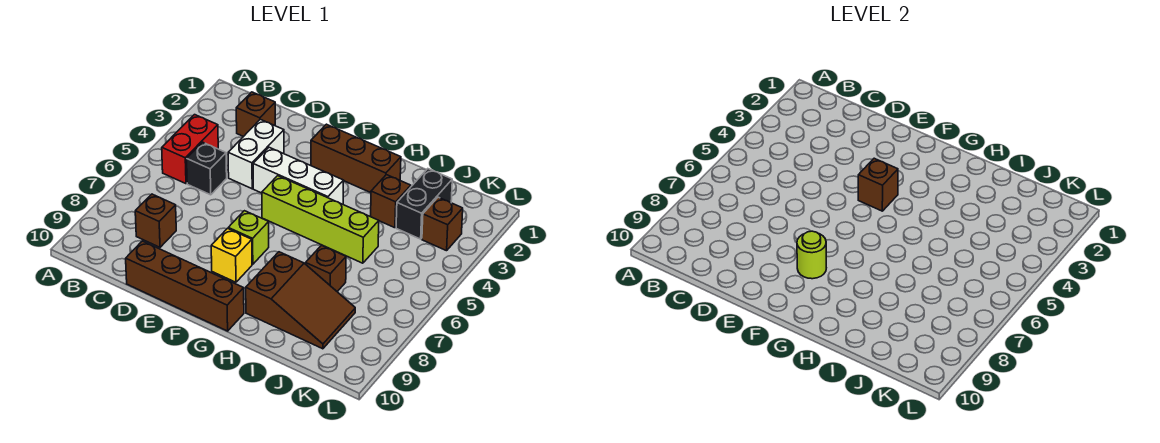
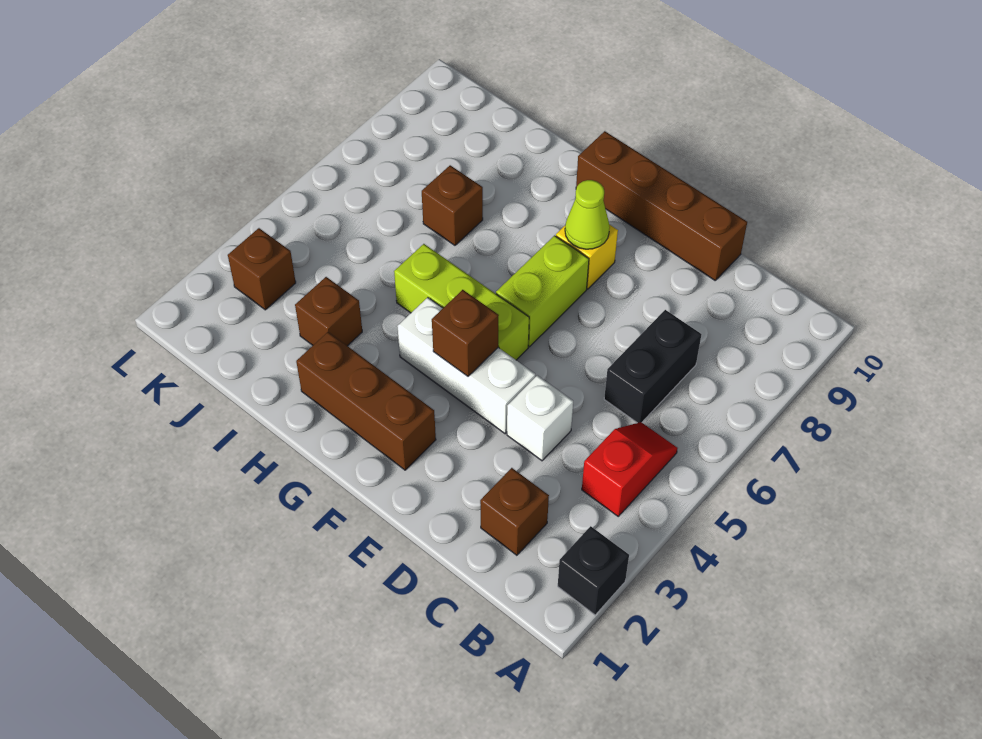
red brick B4:B5 level 1 -> red slope B4:B5 level 1 top 4
black brick C5 level 1 -> black brick A2 level 1
brown brick C8 level 1 -> none
white brick D3:D4 level 1 -> white brick D4 level 1
lime brick F5:I5 level 1 -> lime brick F5:H5 level 1
lime brick F7 level 1 -> lime brick F6:F7 level 1
lime round brick F8 level 2 -> lime cone F8 level 2
brown slope H8:J9 level 1 top H -> none
black brick J2:J3 level 1 -> black brick C6:C7 level 1

